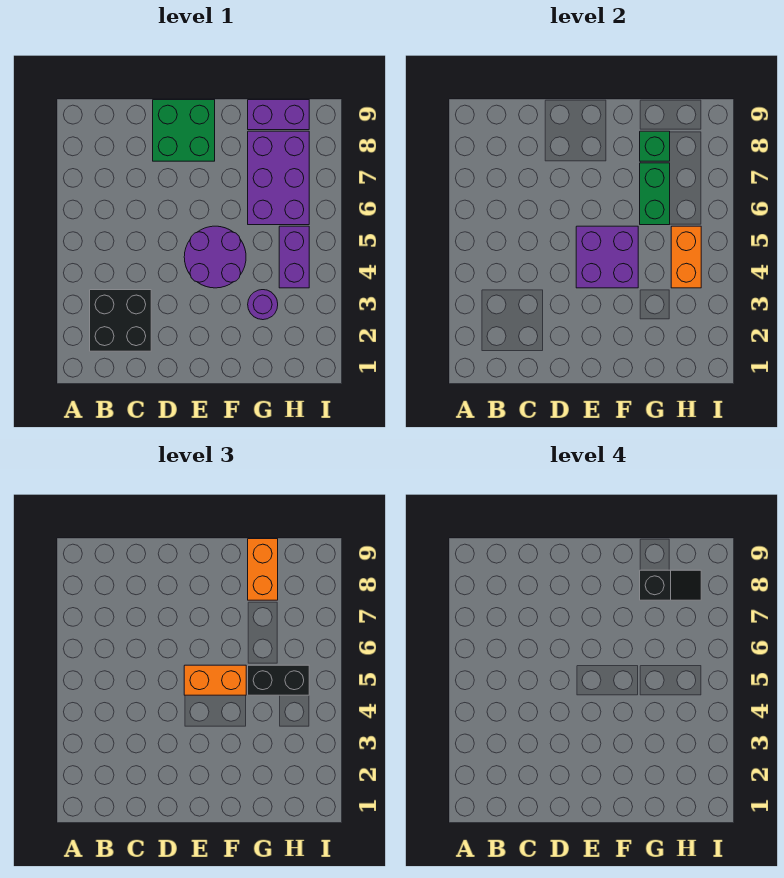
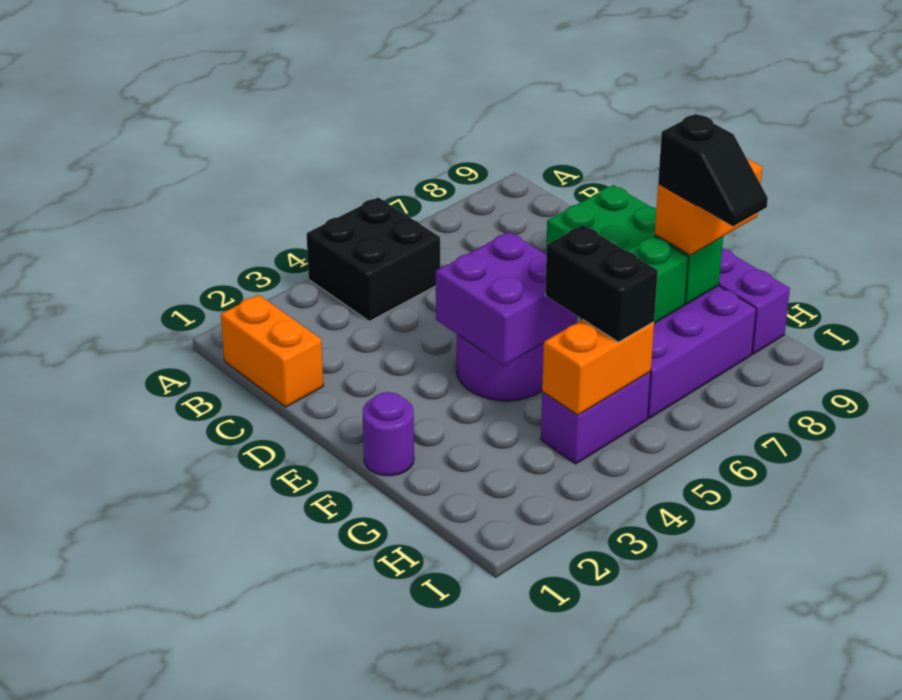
black brick B2:C3 level 1 -> black brick A4:B5 level 1
orange brick E5:F5 level 3 -> orange brick B1:C1 level 1
purple round brick G3 level 1 -> purple round brick F1 level 1

